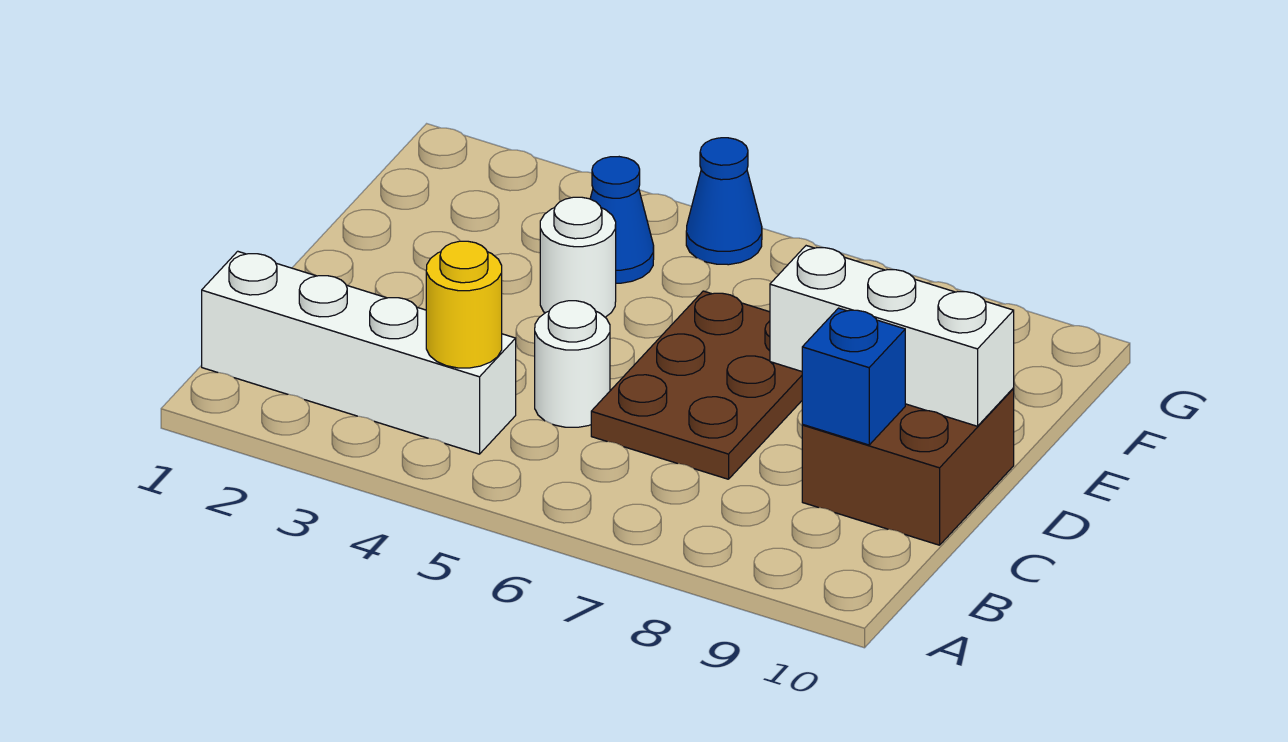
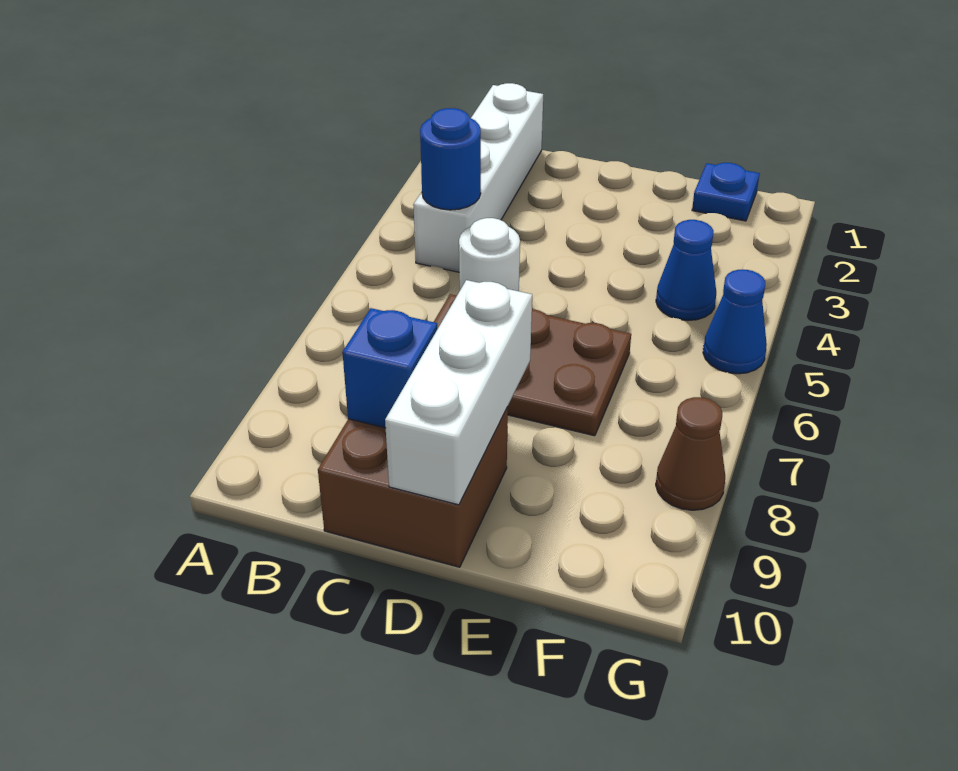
yellow round brick B4 level 2 -> blue round brick B4 level 2
white round brick E4 level 1 -> none
none -> blue plate F1 level 1
none -> brown cone G8 level 1

